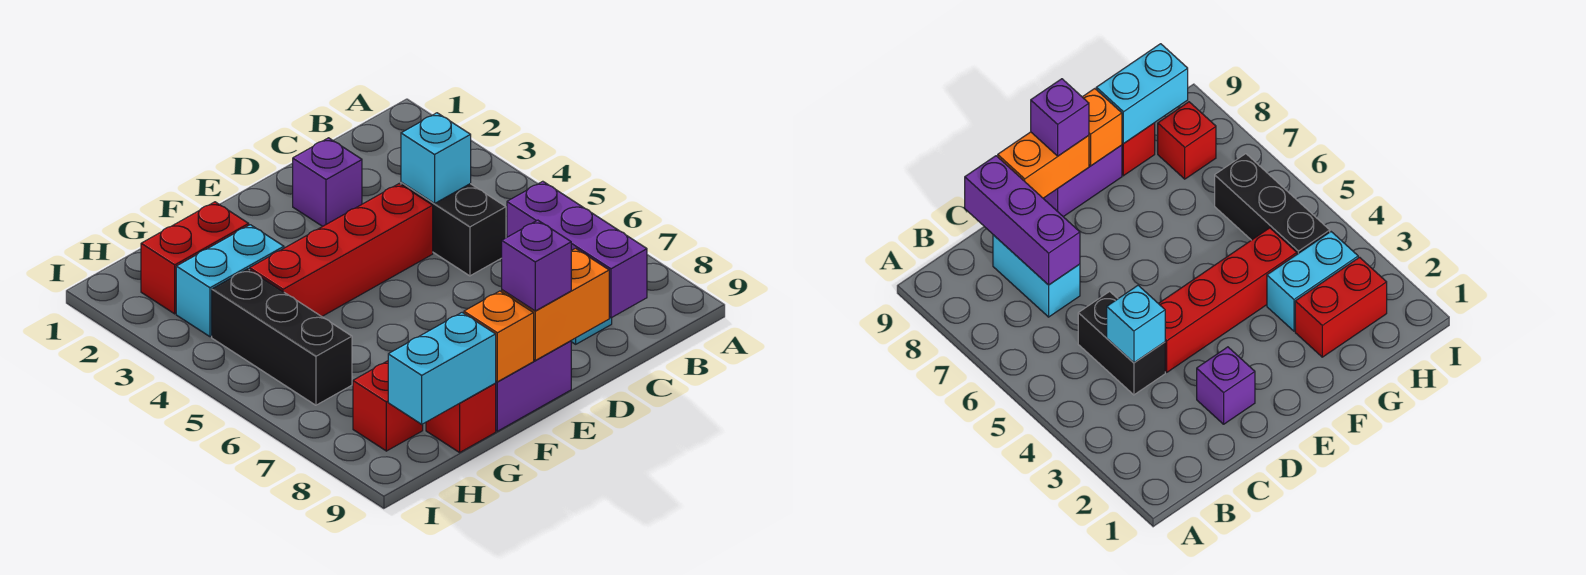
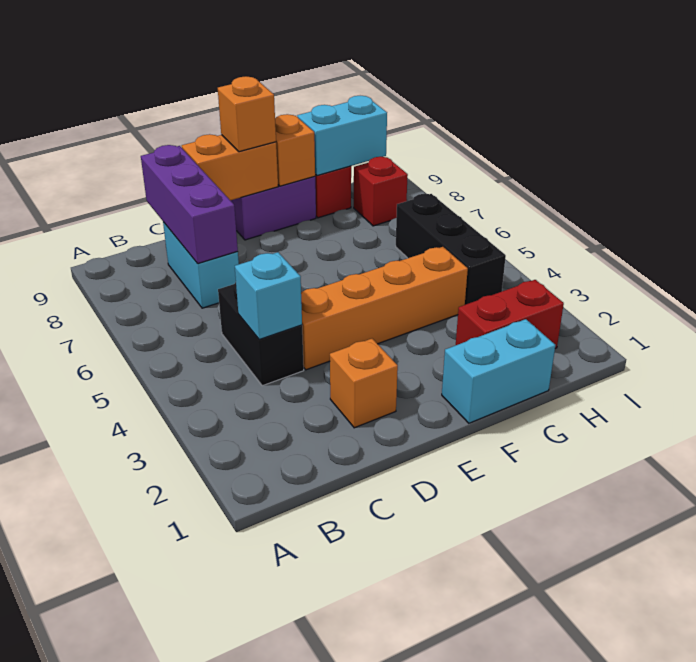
purple brick D2 level 1 -> orange brick D2 level 1
red brick D4:G4 level 1 -> orange brick D4:G4 level 1
purple brick E9 level 3 -> orange brick E9 level 3
cyan brick G3:H3 level 1 -> cyan brick F1:G1 level 1

